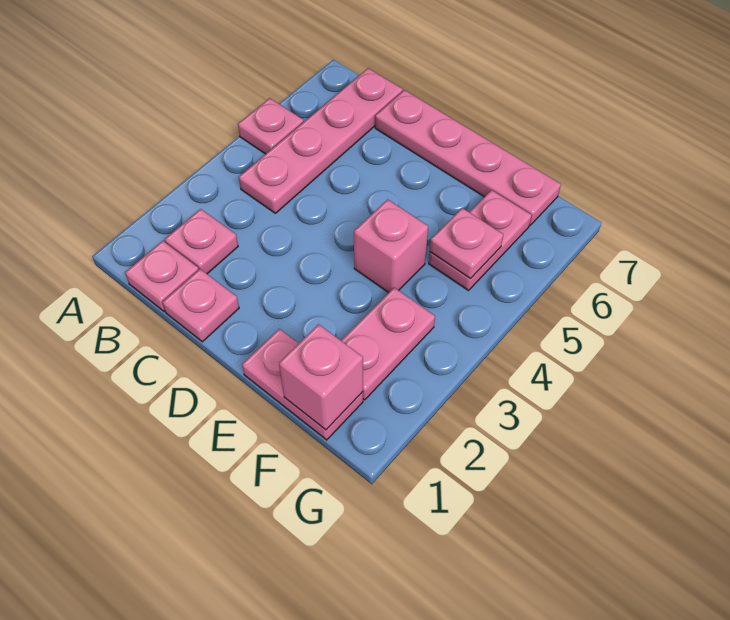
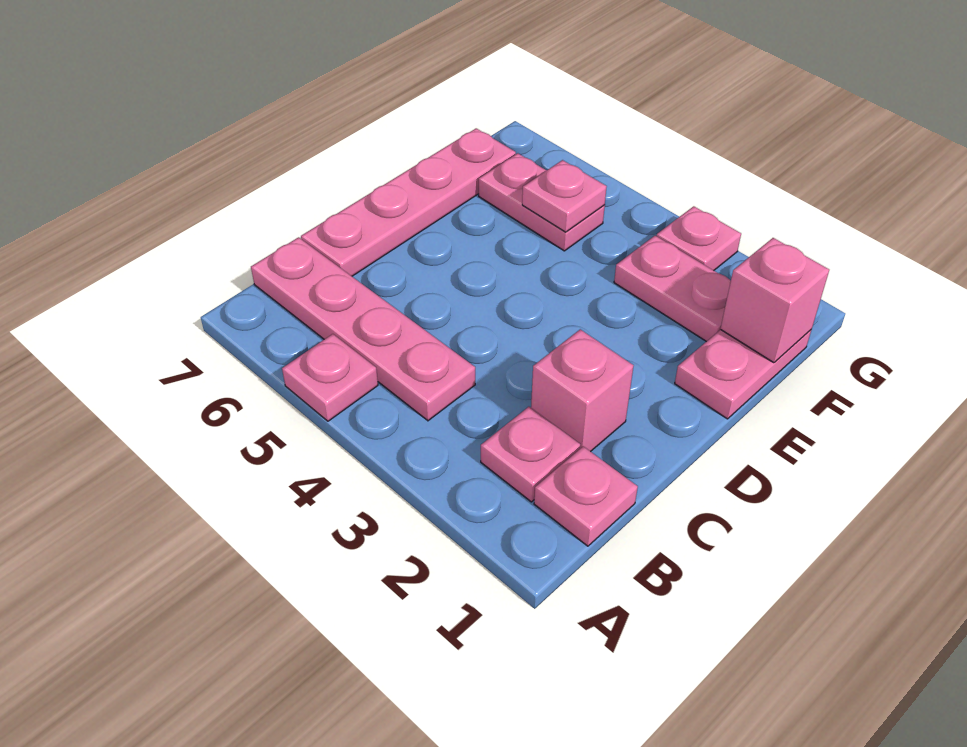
pink plate C1 level 1 -> pink plate G3 level 1
pink brick E4 level 1 -> pink brick C2 level 1

